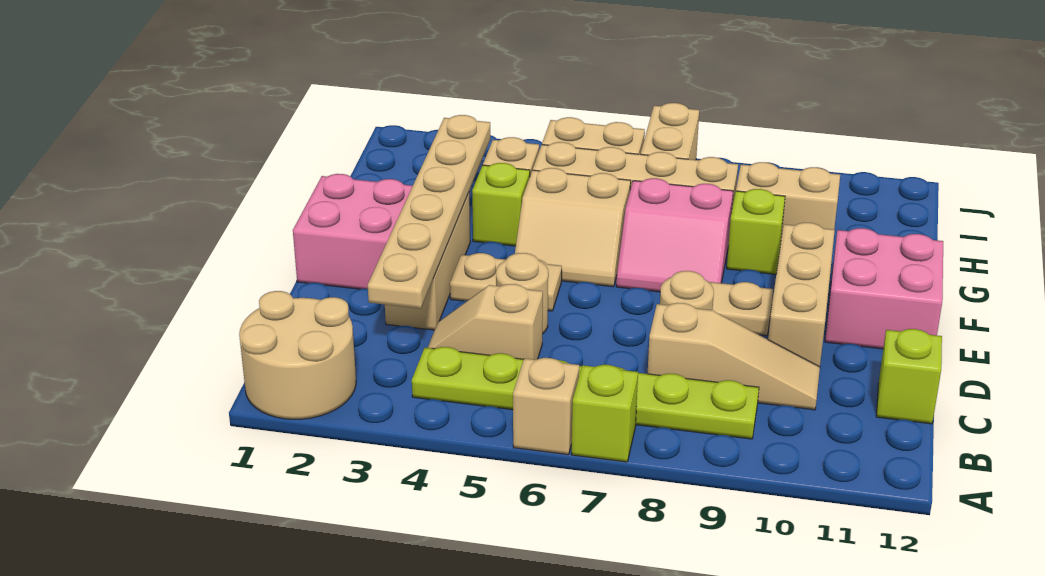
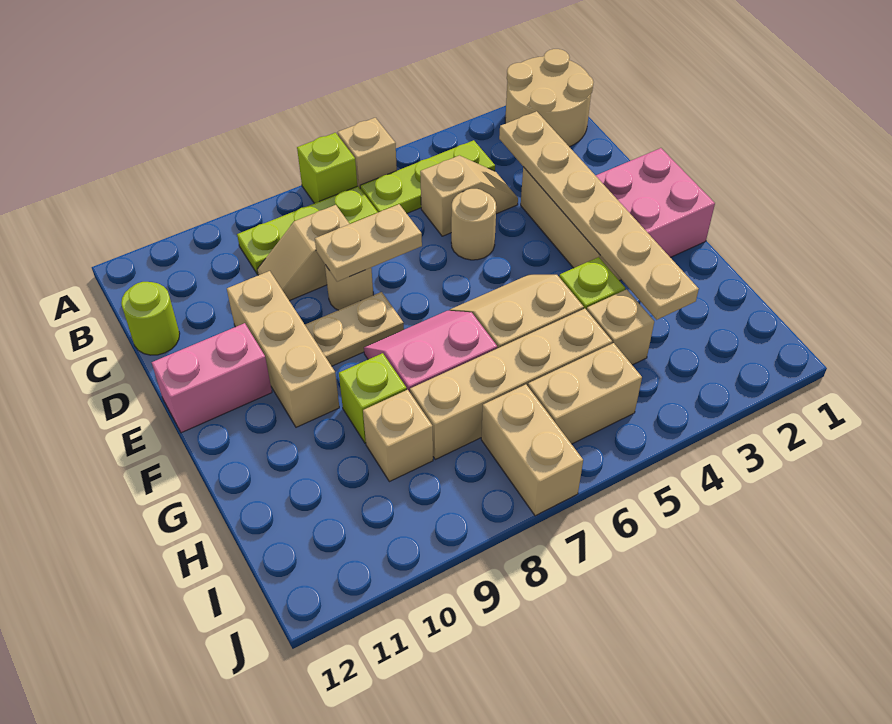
tan slope C8:C10 level 1 top 8 -> tan slope C8:C9 level 1 top 8
lime brick C12 level 1 -> lime round brick C12 level 1
tan plate E4:E5 level 1 -> tan plate D7:D8 level 2
pink brick E11:F12 level 1 -> pink brick E11:E12 level 1
tan brick H9:H10 level 1 -> tan brick H9 level 1

